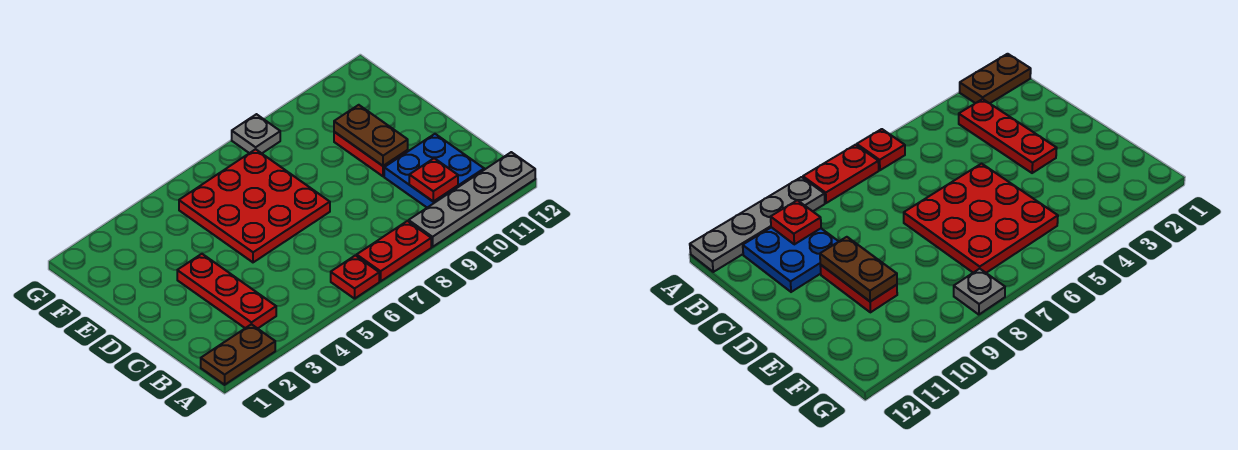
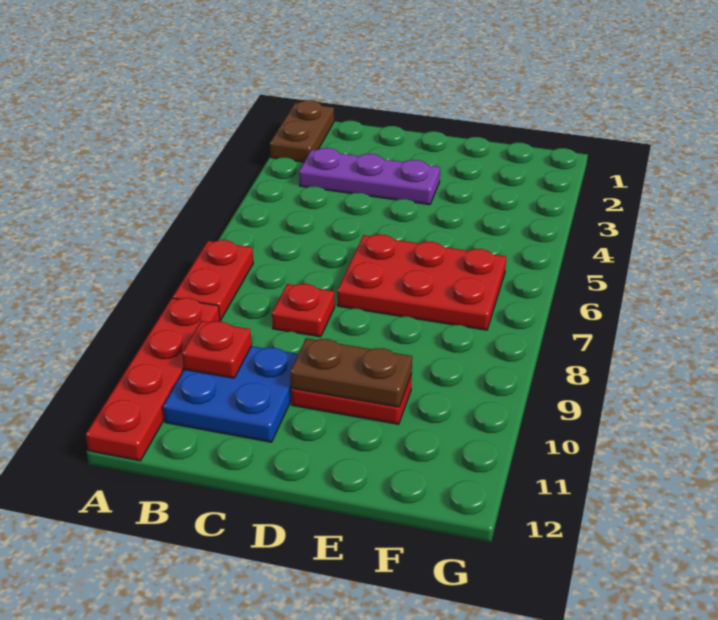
red plate A6 level 1 -> red plate C8 level 1
grey plate A9:A12 level 1 -> red plate A9:A12 level 1
red plate B3:D3 level 1 -> purple plate B3:D3 level 1
red plate D5:F7 level 1 -> red plate D6:F7 level 1
grey plate G8 level 1 -> none

